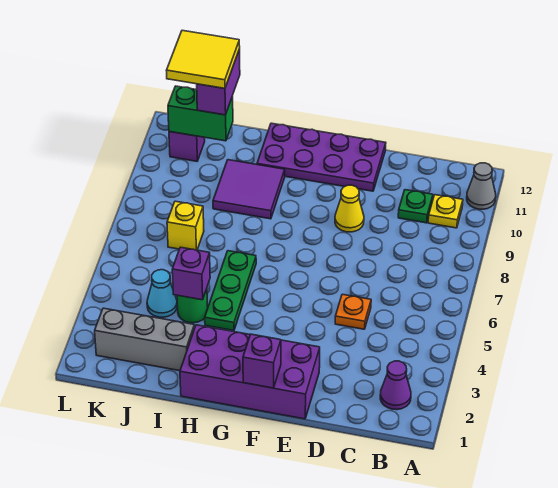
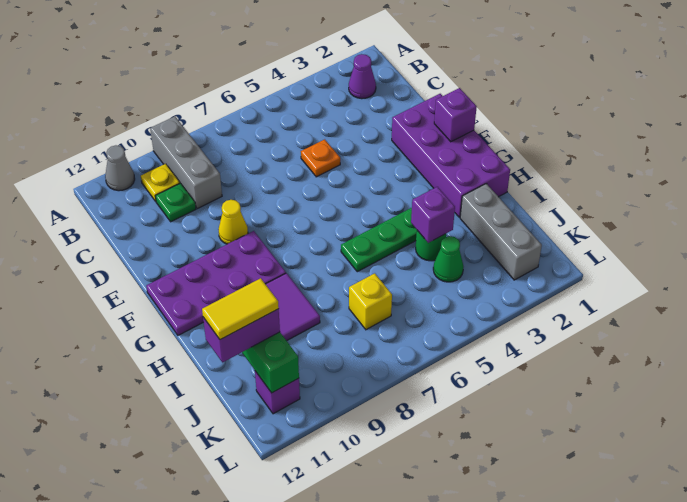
none -> grey brick A9:C9 level 1
purple plate E11:H12 level 1 -> purple plate F9:G12 level 1
cyan cone J4 level 1 -> green cone J4 level 1
yellow tile J11:K12 level 4 -> yellow tile J11:J12 level 4

